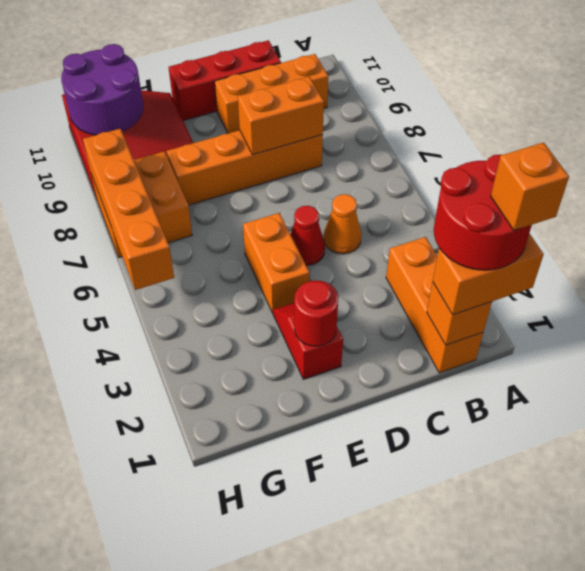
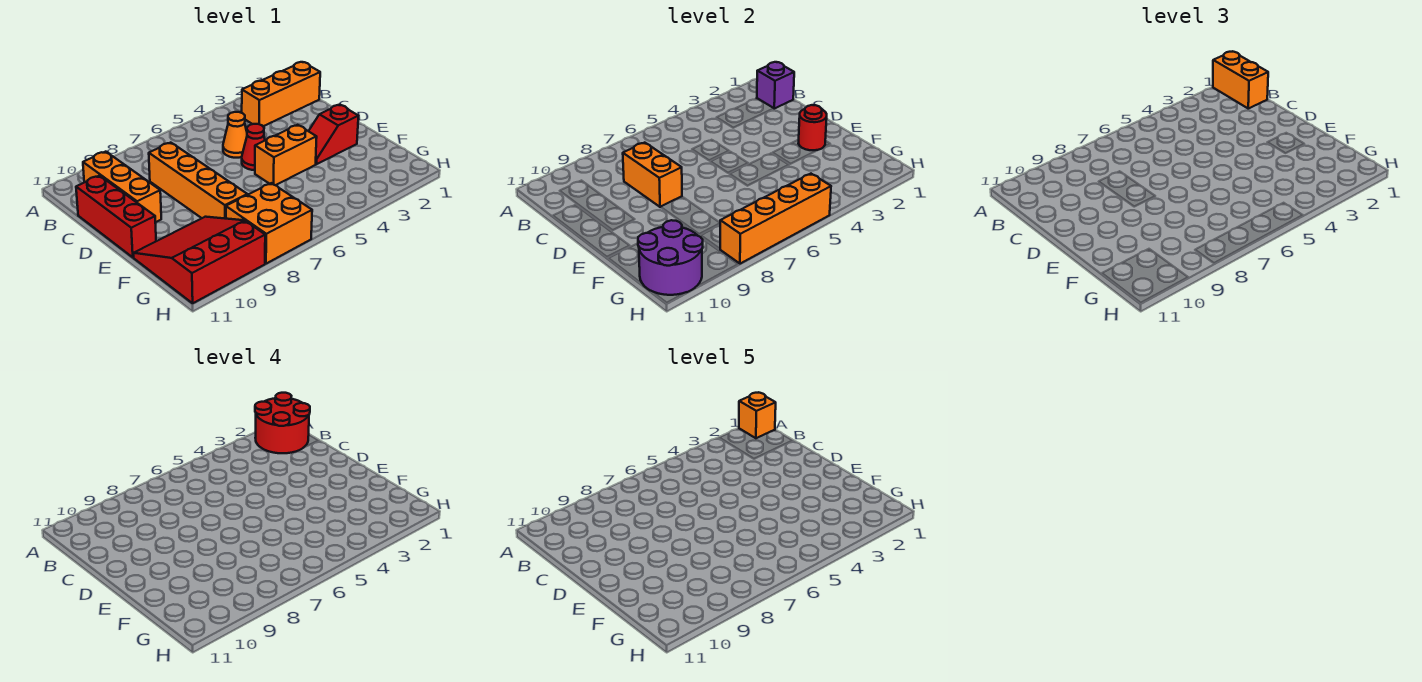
orange brick B1 level 2 -> purple brick B1 level 2

